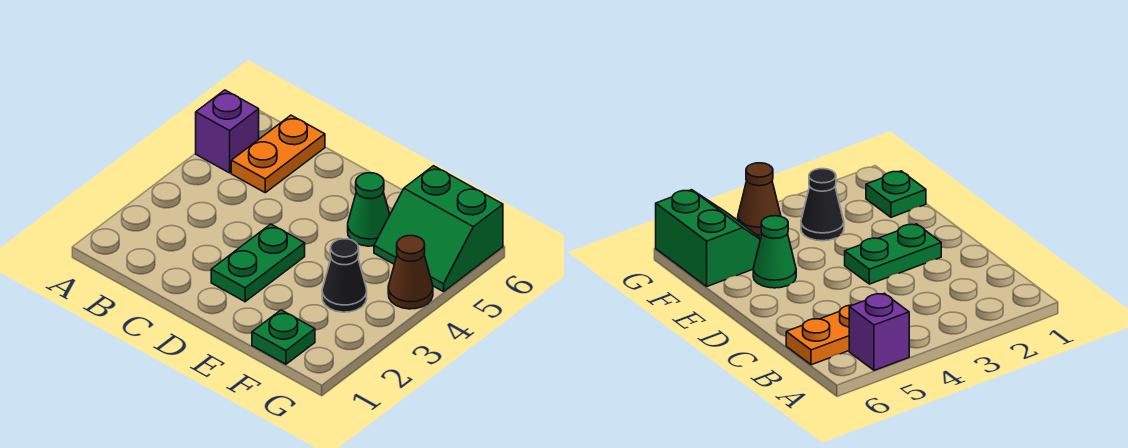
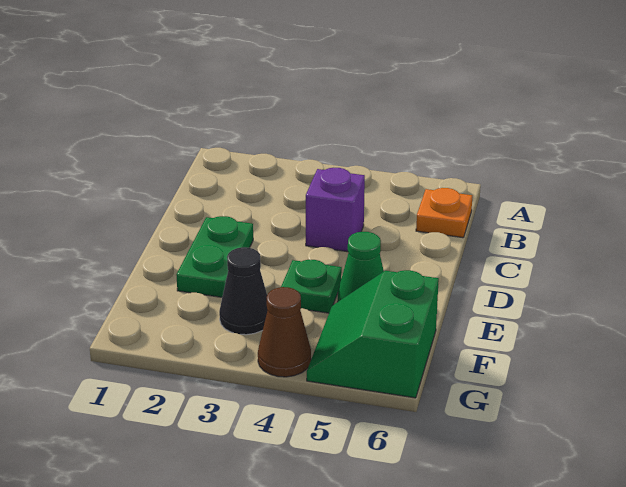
purple brick A5 level 1 -> purple brick C4 level 1
orange plate B5:B6 level 1 -> orange plate B6 level 1
green plate D2:D3 level 1 -> green plate D2:E2 level 1
green plate F1 level 1 -> green plate E4 level 1

